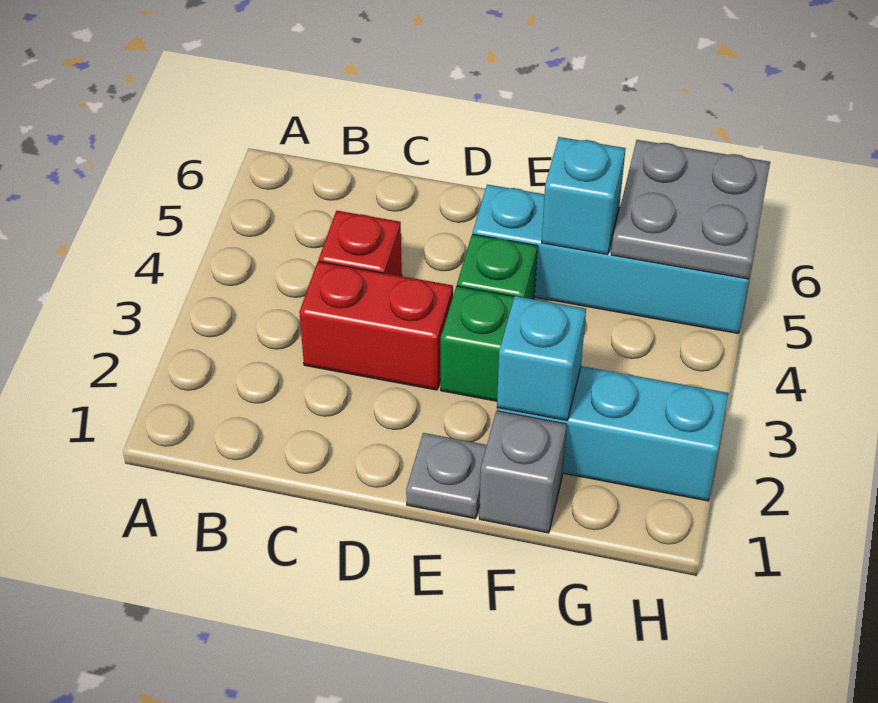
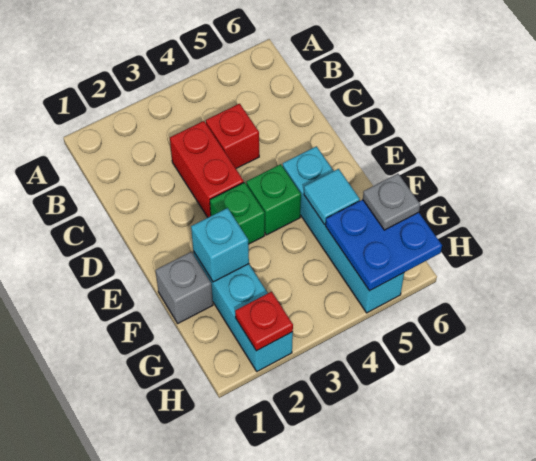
grey plate E1 level 1 -> grey plate G6 level 3
cyan brick F5 level 2 -> cyan tile F5 level 2
grey plate G5:H6 level 2 -> blue plate G5:H6 level 2
none -> red plate H2 level 2

